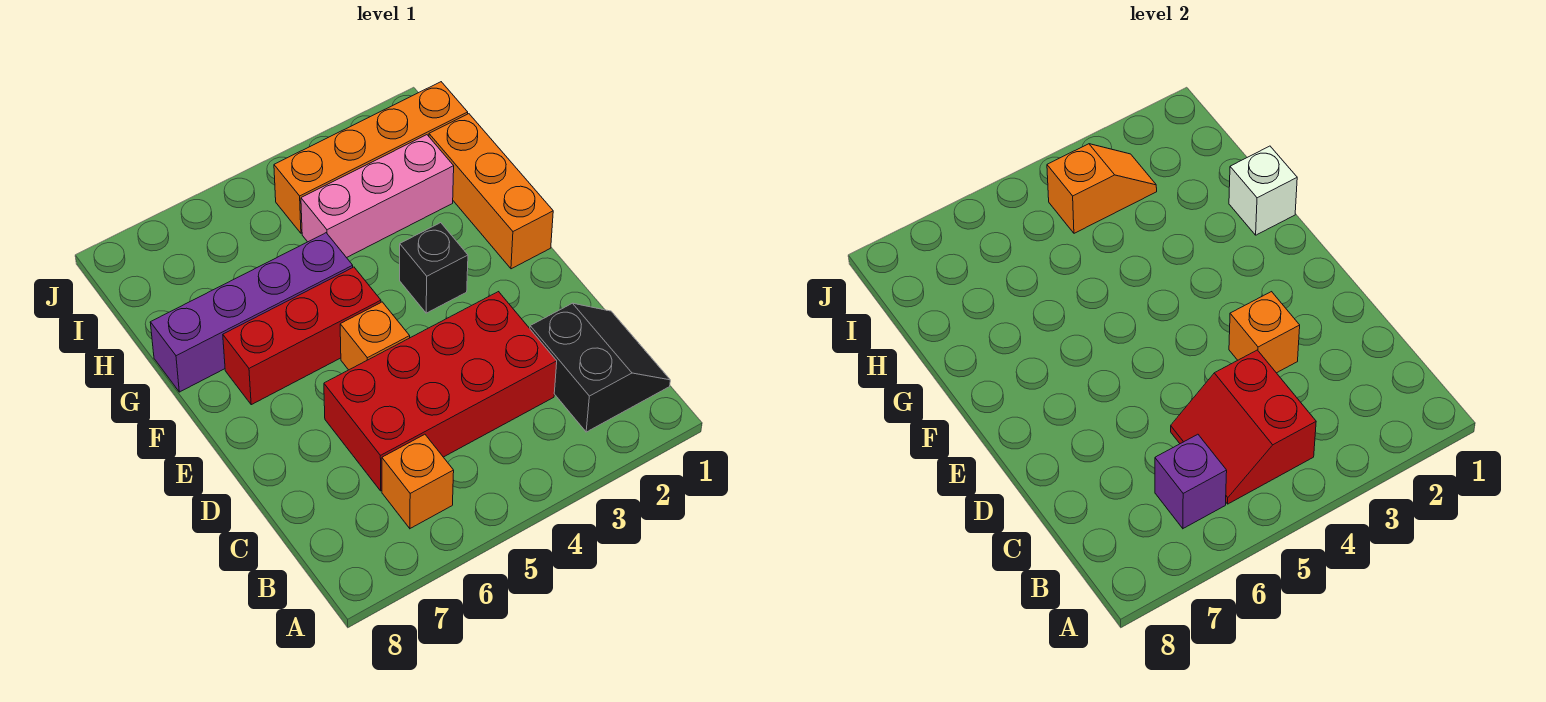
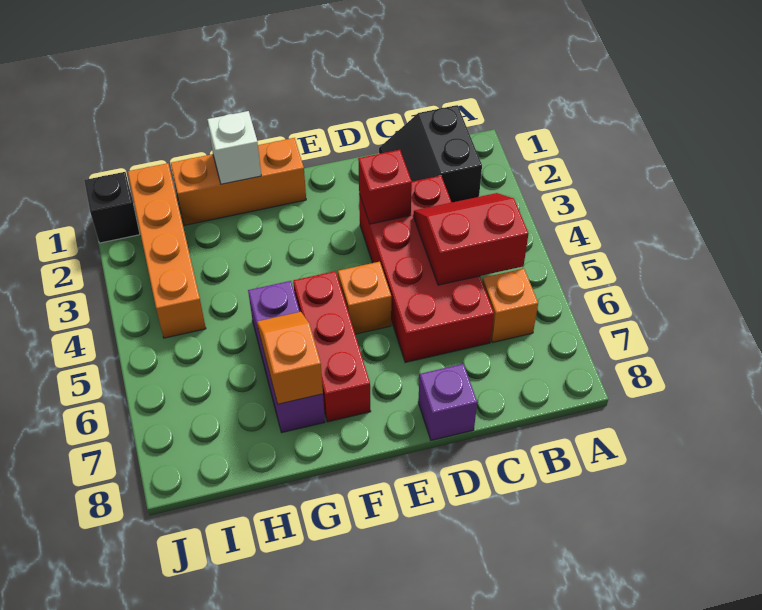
black slope B1:C2 level 1 top 2 -> black slope B1:C2 level 1 top B
red slope B4:C5 level 2 top 4 -> red slope B4:C5 level 2 top 5
purple brick B6 level 2 -> purple brick D8 level 1
orange brick D3 level 2 -> red brick D3 level 2
black brick F3 level 1 -> black brick J1 level 1
purple brick G5:G8 level 1 -> purple brick G5:G7 level 1
pink brick H2:H4 level 1 -> none
orange slope I3:I4 level 2 top 4 -> orange slope G6:G7 level 2 top 7

